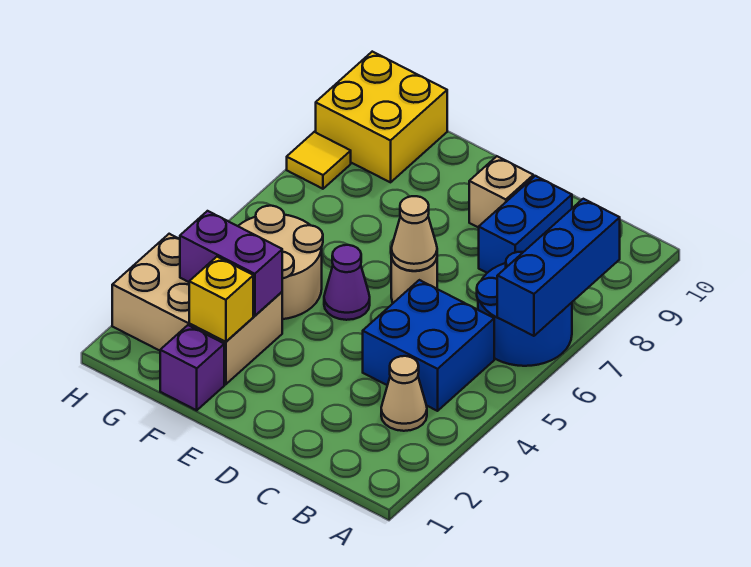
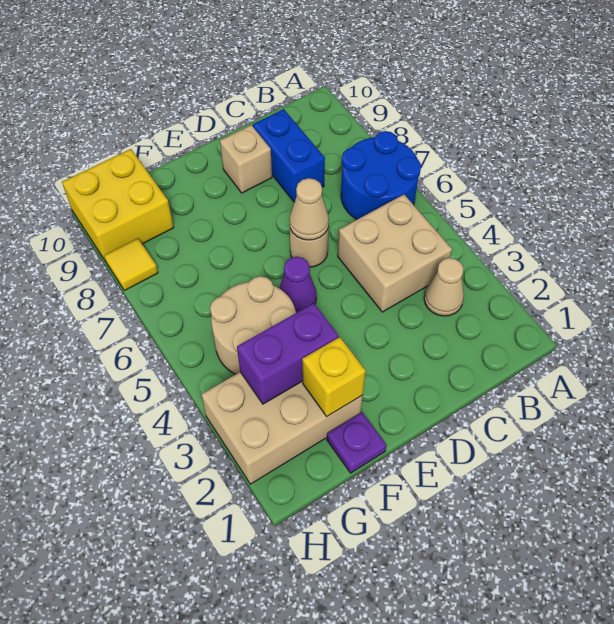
blue brick A6:A8 level 2 -> none
blue brick B4:C5 level 1 -> tan brick B4:C5 level 1
purple brick F1 level 1 -> purple plate F1 level 1

